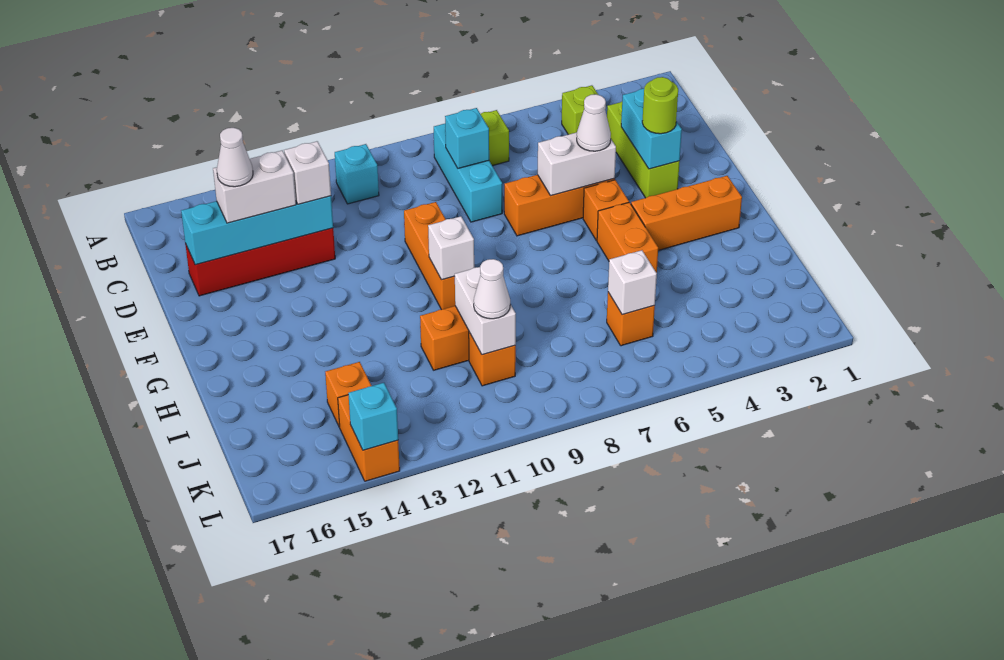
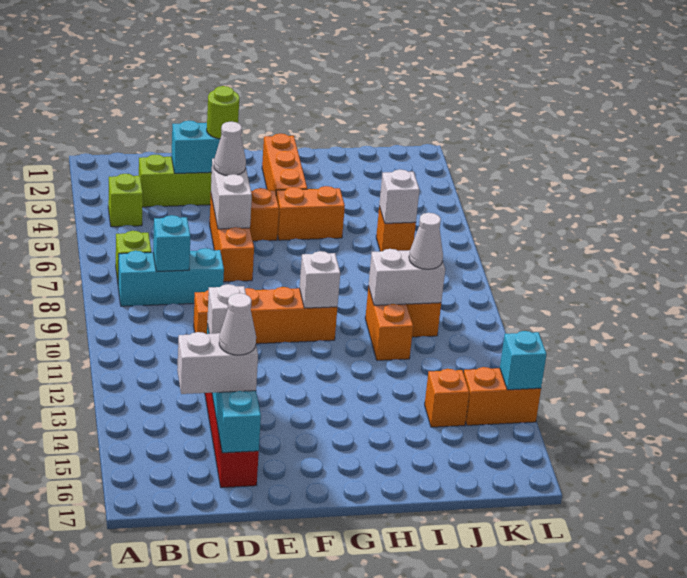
cyan brick B11 level 1 -> none
white brick D14:D15 level 3 -> white brick C15:D15 level 3
orange brick E10:G10 level 1 -> orange brick D10:G10 level 1

